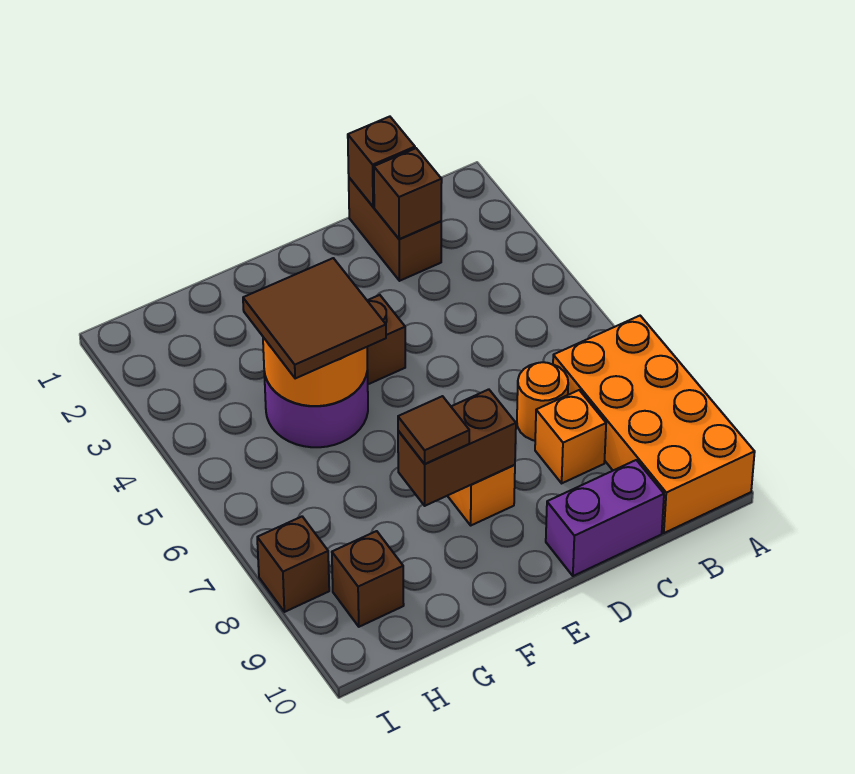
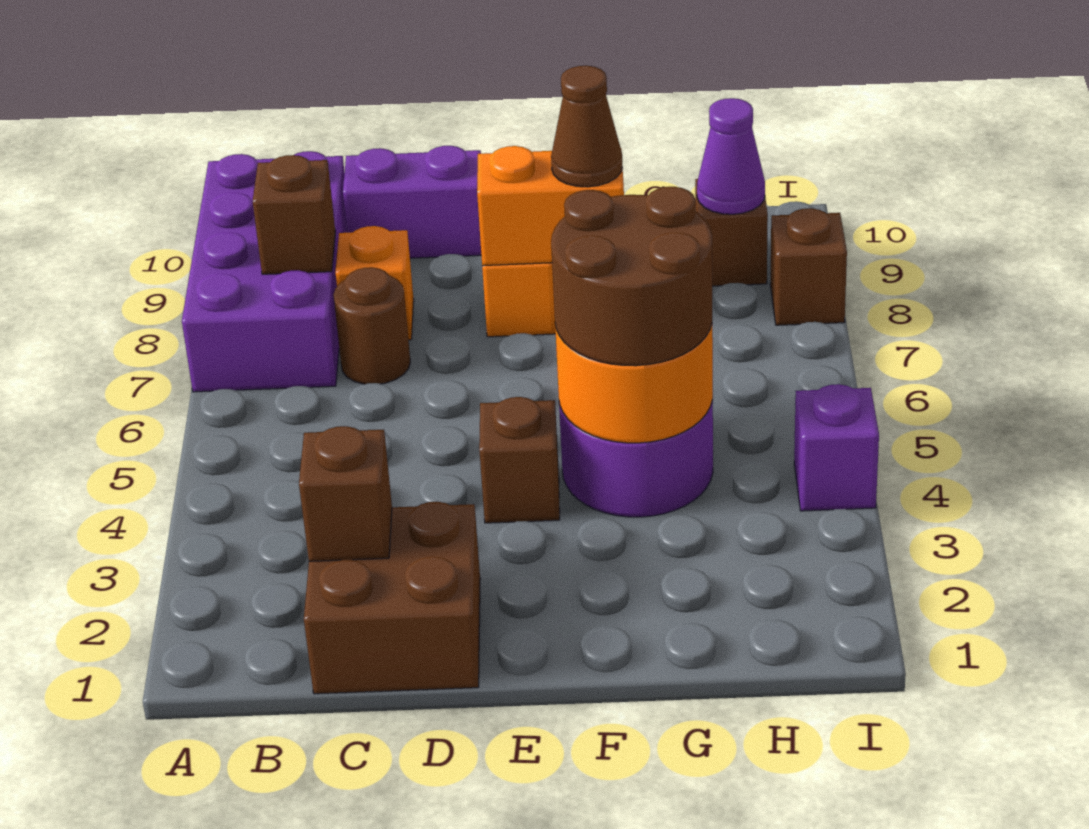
orange brick A7:B10 level 1 -> purple brick A7:B10 level 1
brown brick C1:C2 level 1 -> brown brick C1:D2 level 1
brown brick C1 level 2 -> brown brick B8 level 2
orange round brick C7 level 1 -> brown round brick C7 level 1
brown brick E8:F8 level 2 -> orange brick E8:F8 level 2
brown tile F4:G5 level 3 -> brown round brick F4:G5 level 3
brown tile F8 level 3 -> brown cone F8 level 3
none -> purple cone H9 level 2
none -> purple brick I4 level 1

